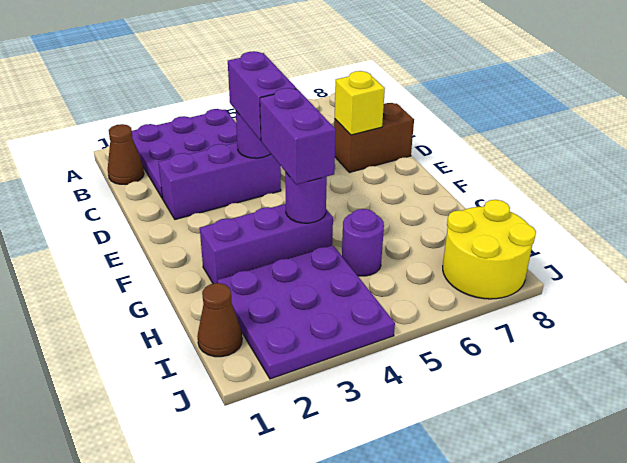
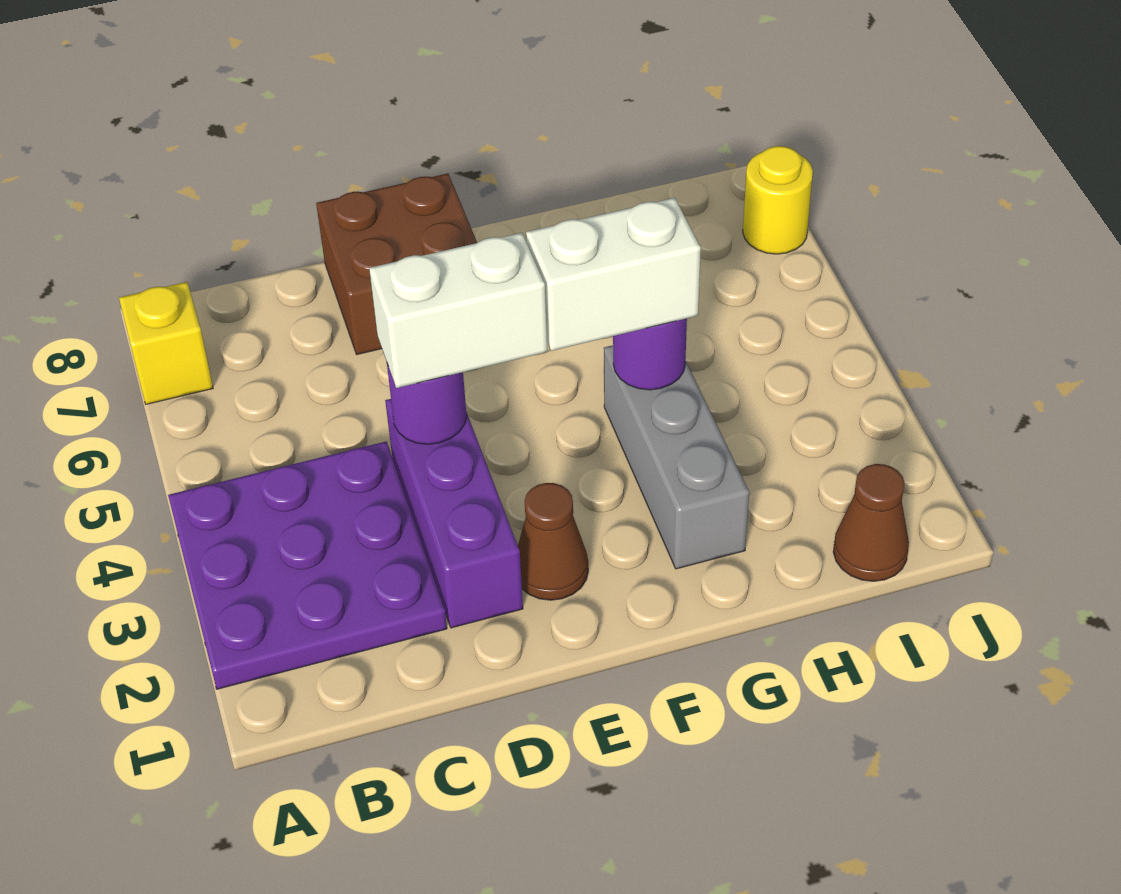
brown cone B1 level 1 -> brown cone E2 level 1
purple brick D4:E4 level 3 -> white brick D4:E4 level 3
brown brick D7:D8 level 1 -> brown brick D7:E8 level 1
yellow brick D7 level 2 -> yellow brick A7 level 1
purple brick F4:G4 level 3 -> white brick F4:G4 level 3
purple brick G2:G4 level 1 -> grey brick G2:G4 level 1
purple plate H2:J4 level 1 -> none
purple round brick H5 level 1 -> none
yellow round brick I7:J8 level 1 -> yellow round brick J7 level 1

